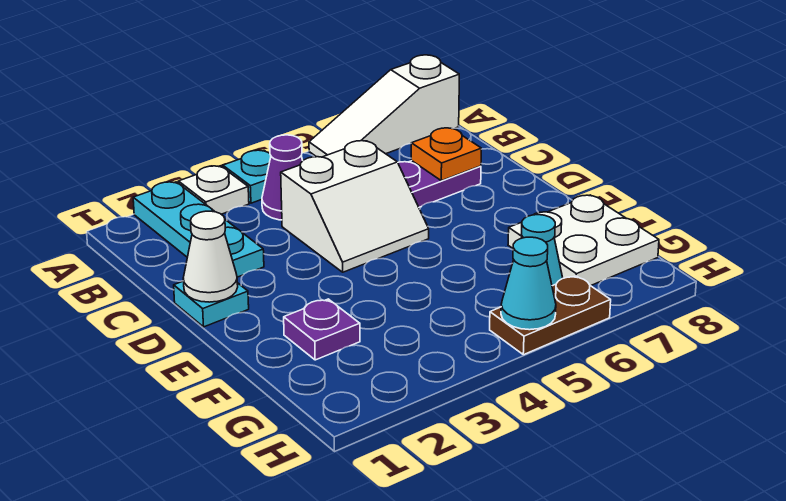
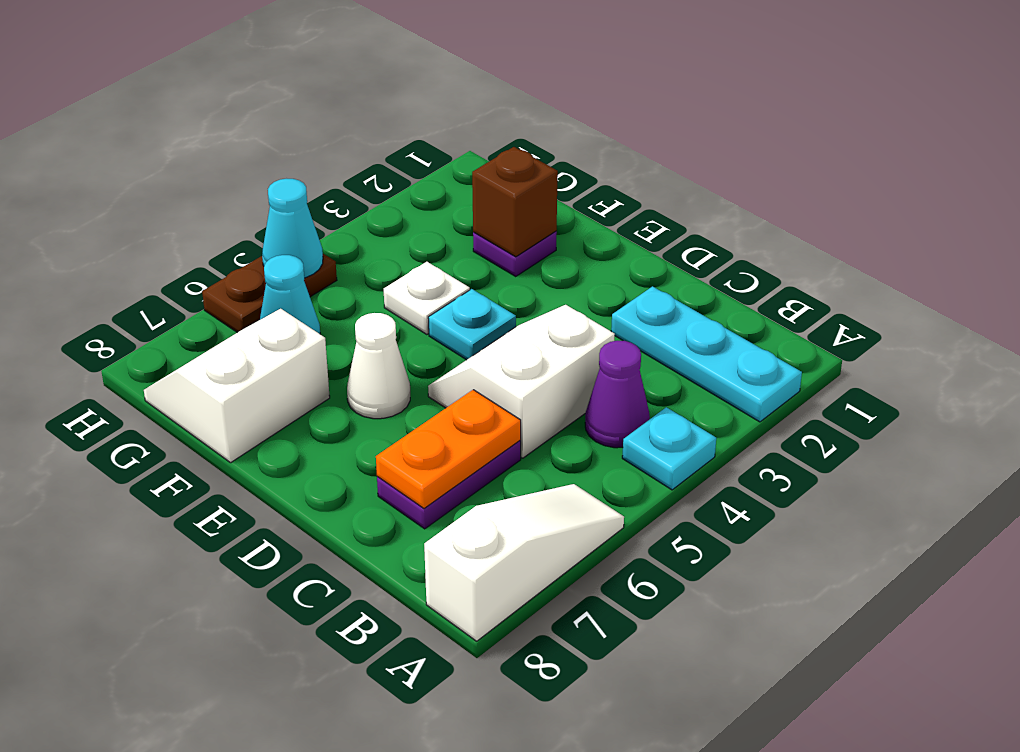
white plate A3 level 1 -> white plate F4 level 1
orange plate C7 level 2 -> orange plate C6:C7 level 2
cyan plate D1 level 1 -> cyan plate E4 level 1
white cone D1 level 2 -> white cone E6 level 1
none -> brown brick F2 level 2
white plate F7:G8 level 1 -> white slope F7:G8 level 1 top F

